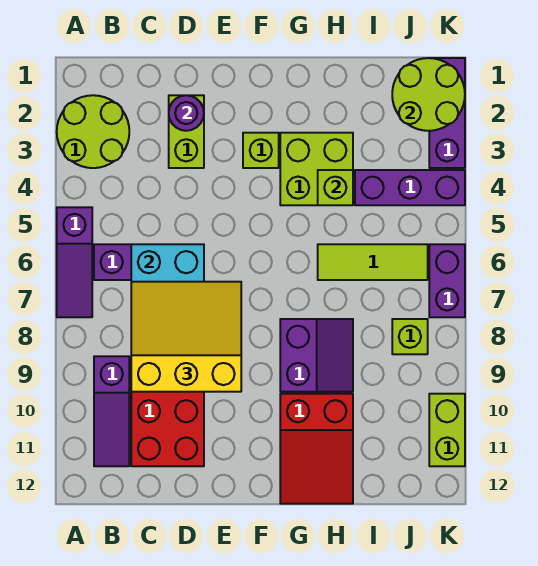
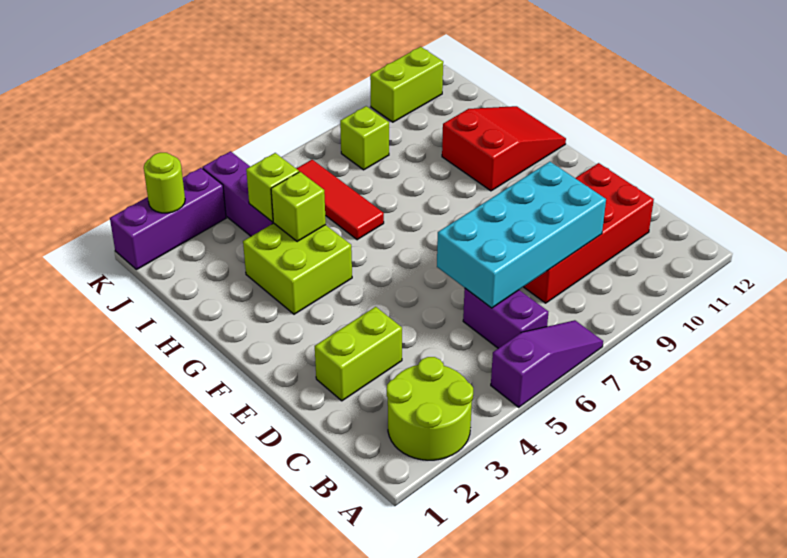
purple slope B9:B11 level 1 top 9 -> none
yellow slope C7:E9 level 3 top 9 -> none
purple round brick D2 level 2 -> none
lime brick F3 level 1 -> lime brick I4 level 2
purple slope G8:H9 level 1 top G -> none
lime tile H6:J6 level 1 -> red tile H6:J6 level 1
lime round brick J1:K2 level 2 -> lime round brick K2 level 2
purple brick K6:K7 level 1 -> none

